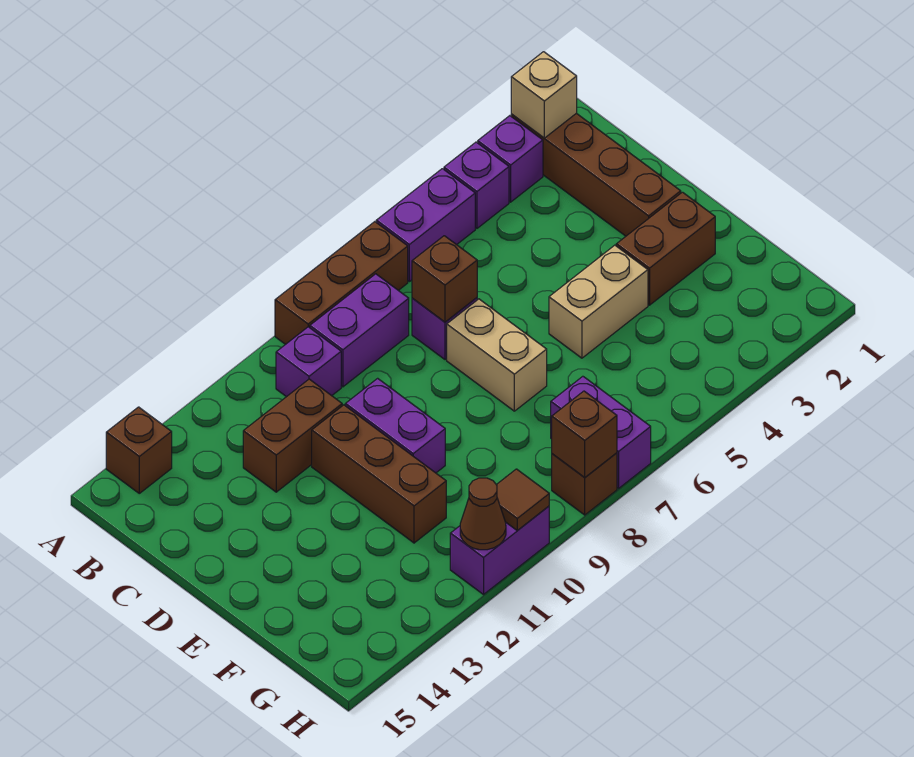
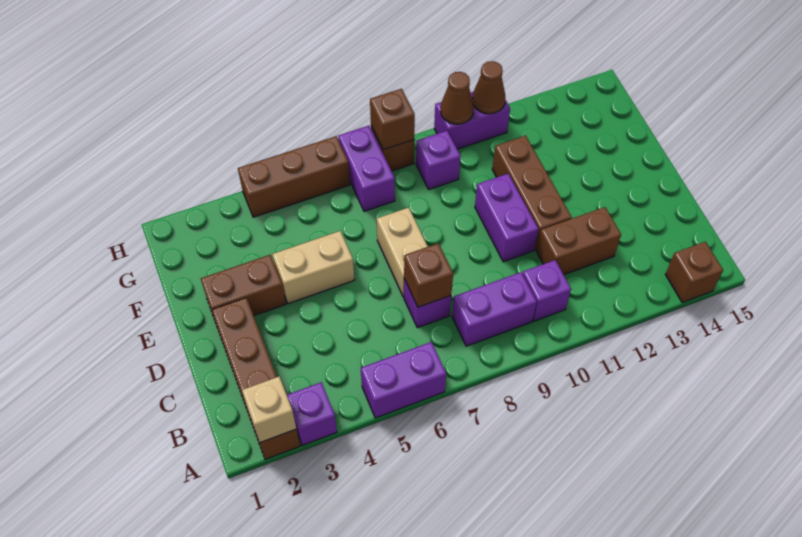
purple brick A4 level 1 -> purple brick G9 level 1
brown brick A7:A9 level 1 -> brown brick H4:H6 level 1
brown tile H10 level 2 -> brown cone H10 level 2

